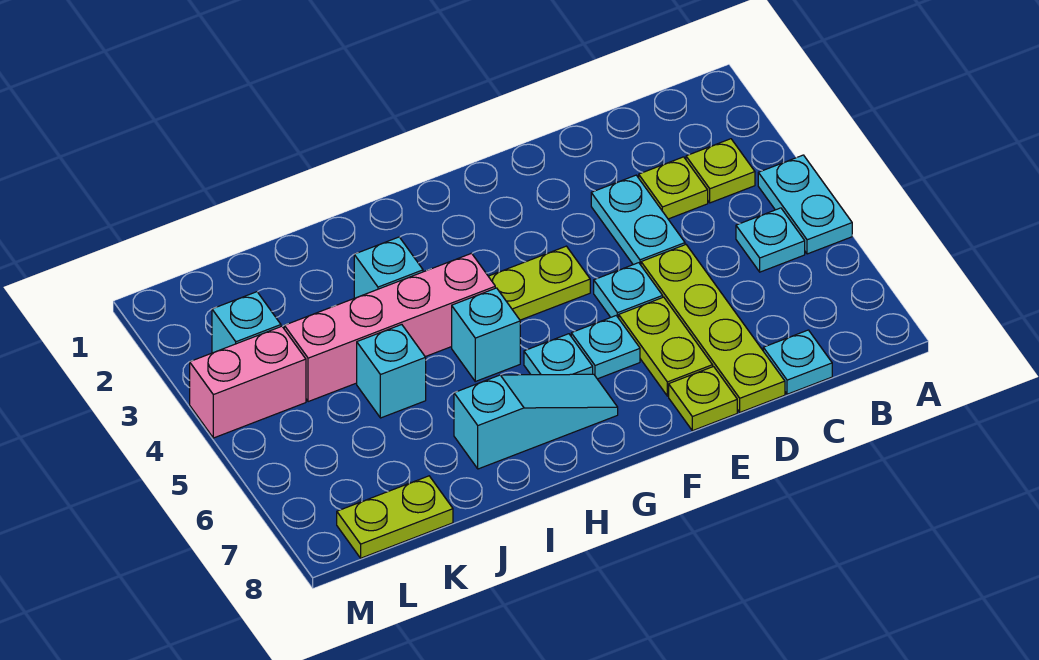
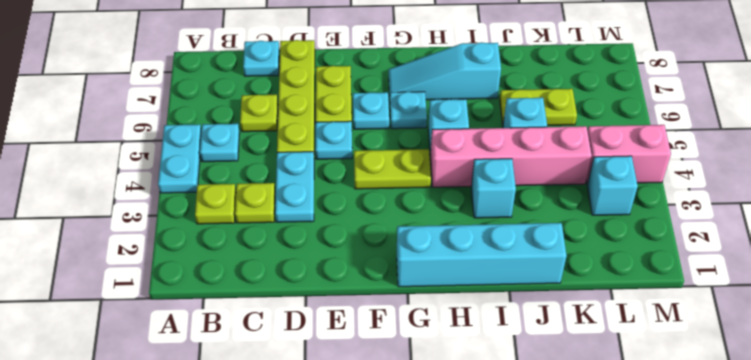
lime plate E8 level 1 -> lime plate C6 level 1
none -> cyan brick G1:J1 level 1
lime plate K8:L8 level 1 -> lime plate J6:K6 level 1

